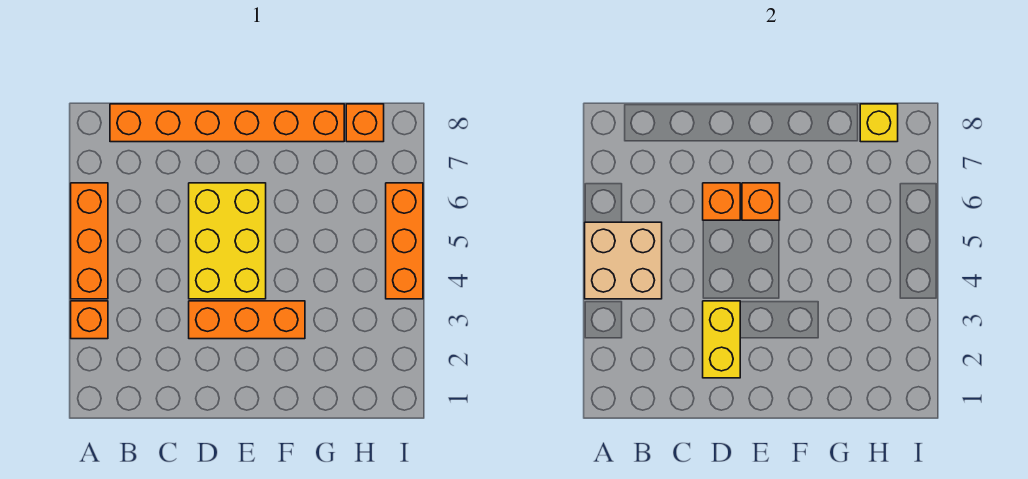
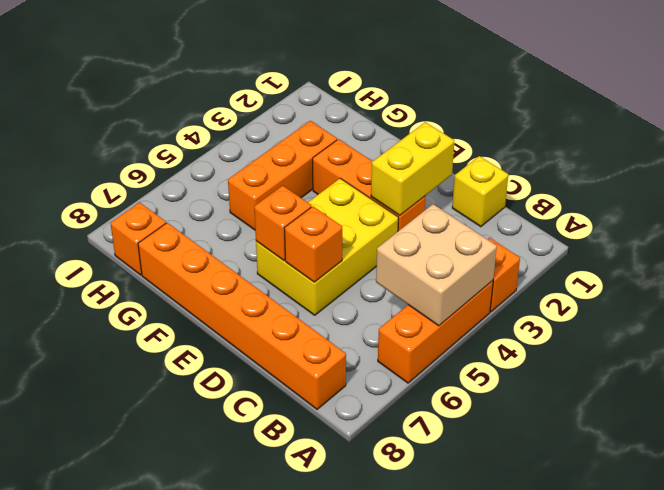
yellow brick H8 level 2 -> yellow brick C1 level 1
orange brick I4:I6 level 1 -> orange brick G3:G5 level 1

